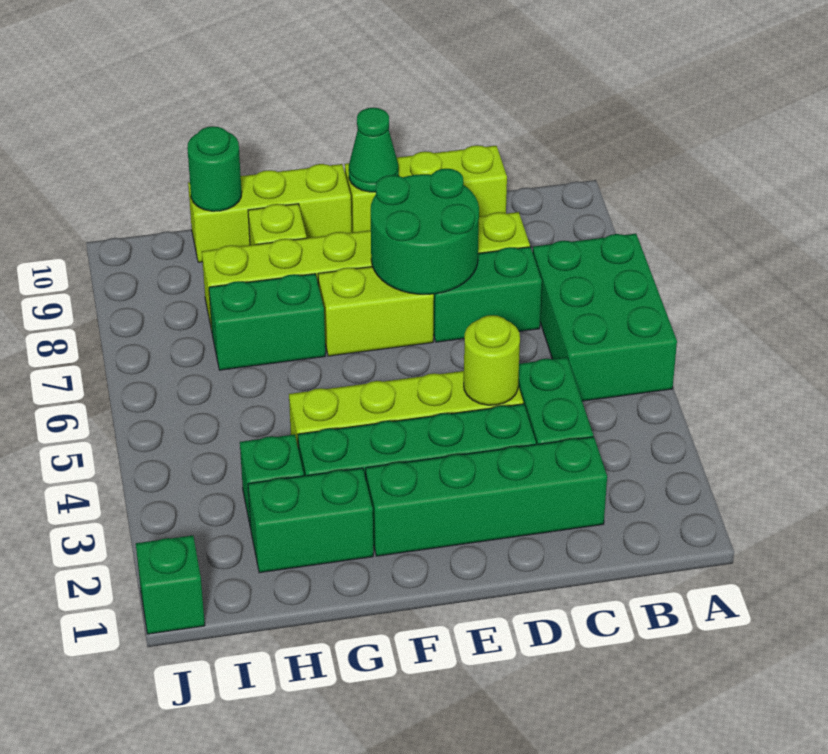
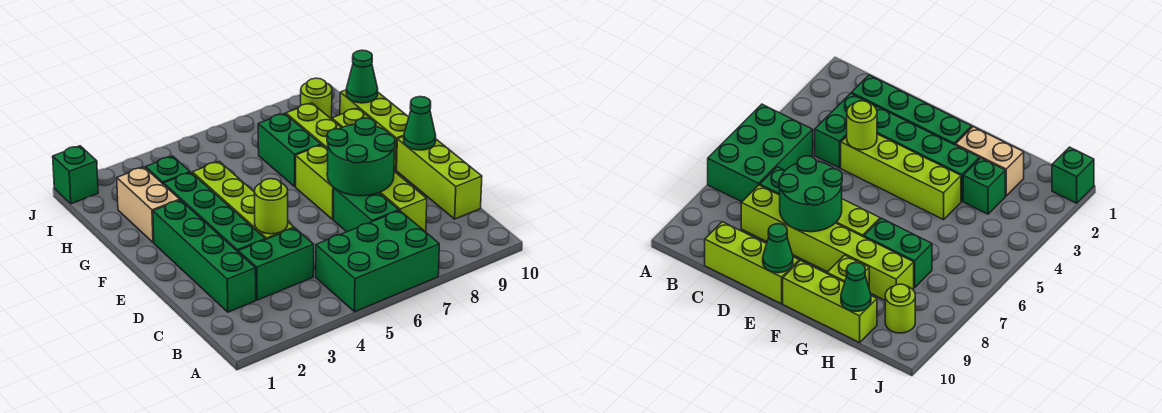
green brick G2:H2 level 1 -> tan brick G2:H2 level 1
green round brick H10 level 2 -> green cone H10 level 2
none -> lime round brick I9 level 1

